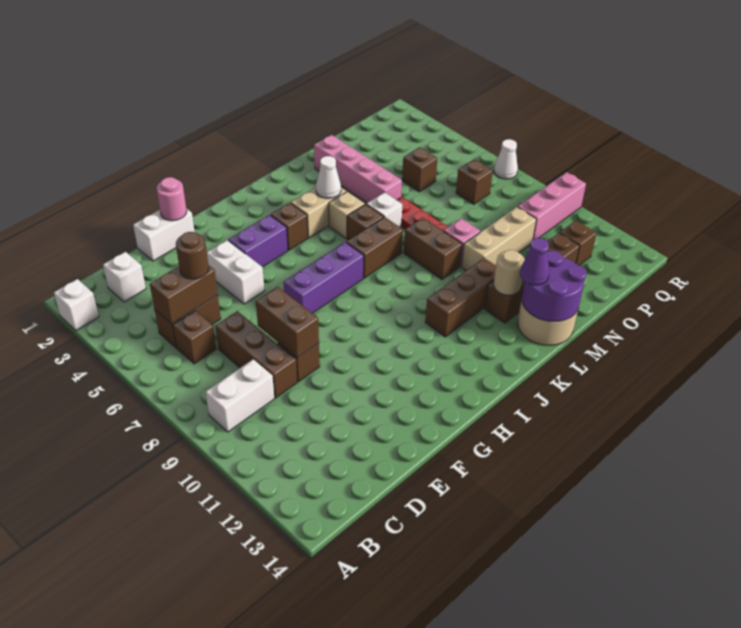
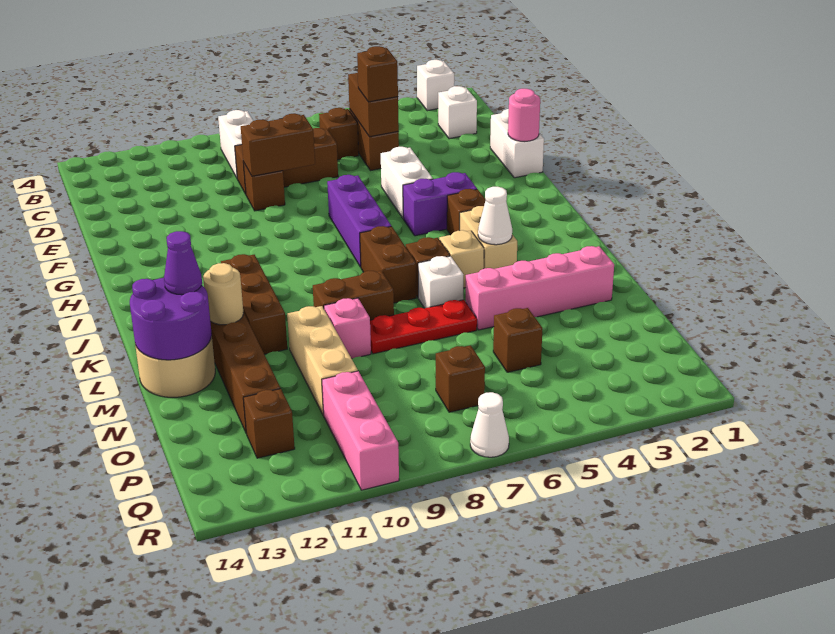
brown round brick D5 level 3 -> brown brick D5 level 3
white brick F4:F5 level 1 -> white brick F5:G5 level 1
purple brick G4:H4 level 1 -> purple brick H4:H5 level 1

